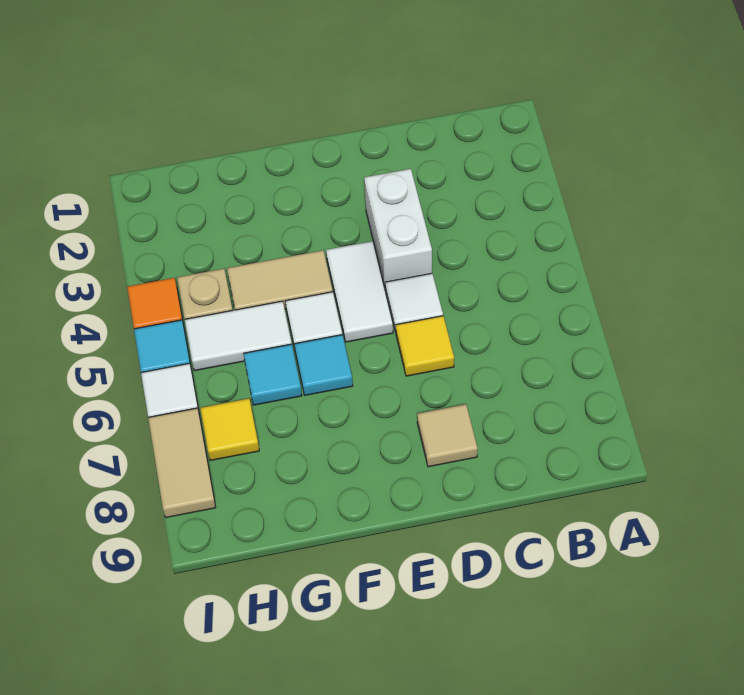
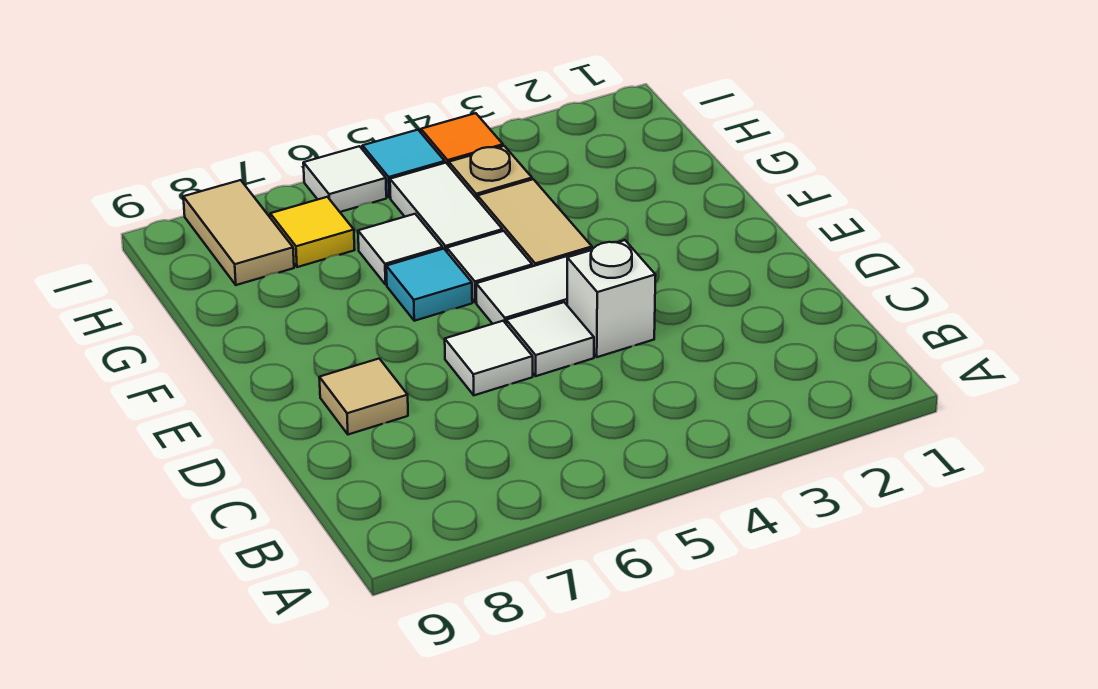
white brick D3:D4 level 1 -> white brick D4 level 1
yellow tile D6 level 1 -> white tile D6 level 1
cyan tile G6 level 1 -> white tile G6 level 1
tan tile I7:I8 level 1 -> tan tile H8:I8 level 1

